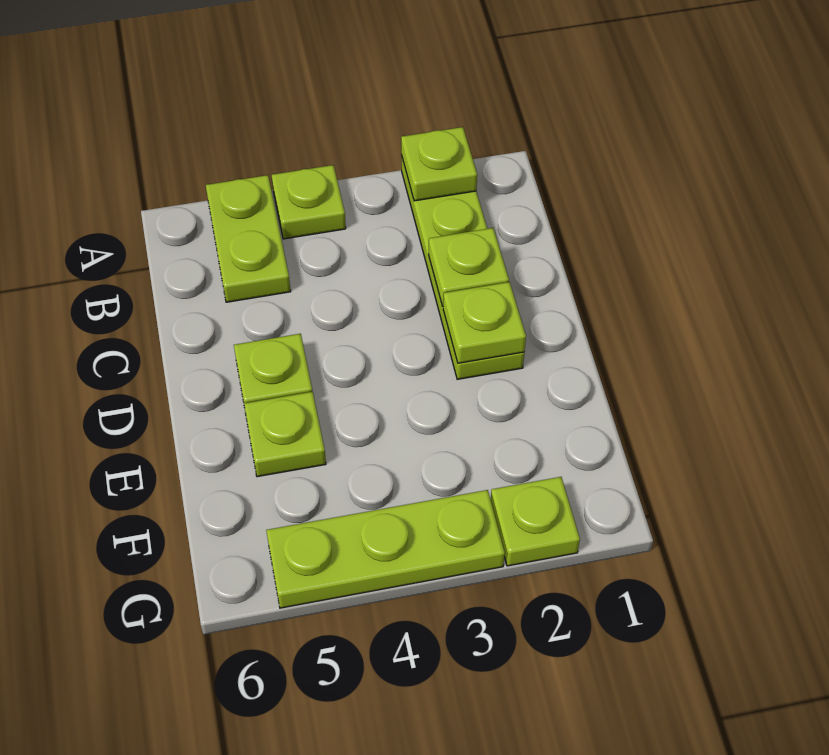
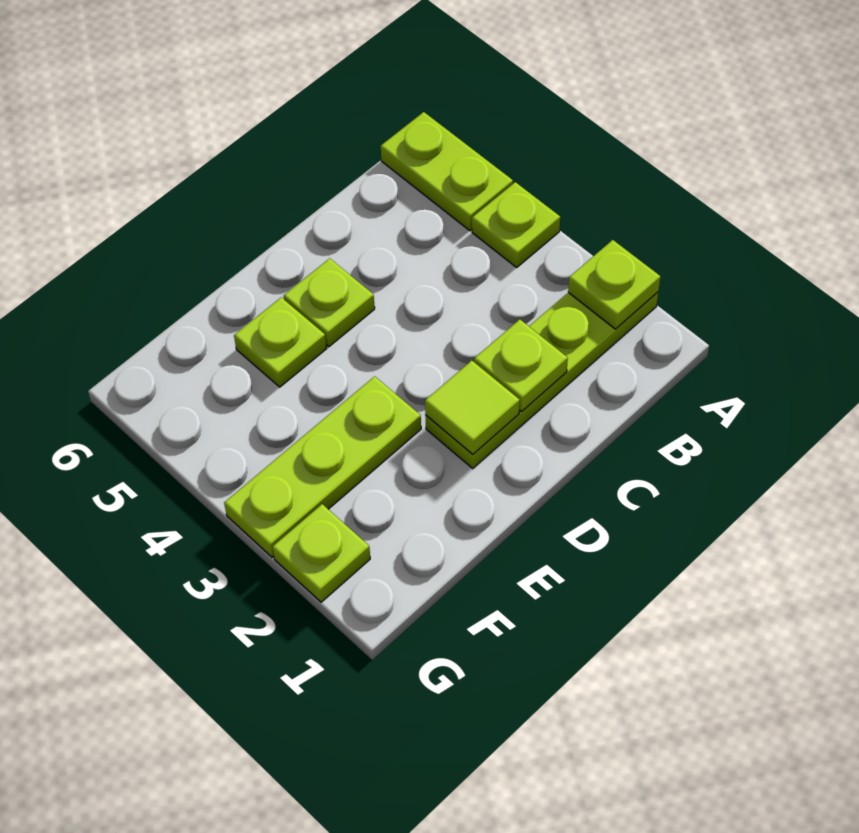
lime plate A5:B5 level 1 -> lime plate A5:A6 level 1
lime plate D2 level 2 -> lime tile D2 level 2
lime plate G3:G5 level 1 -> lime plate E3:G3 level 1

